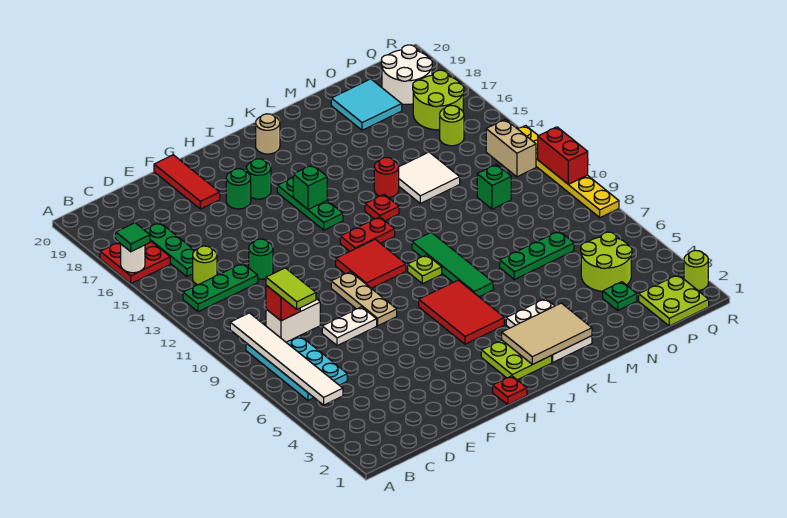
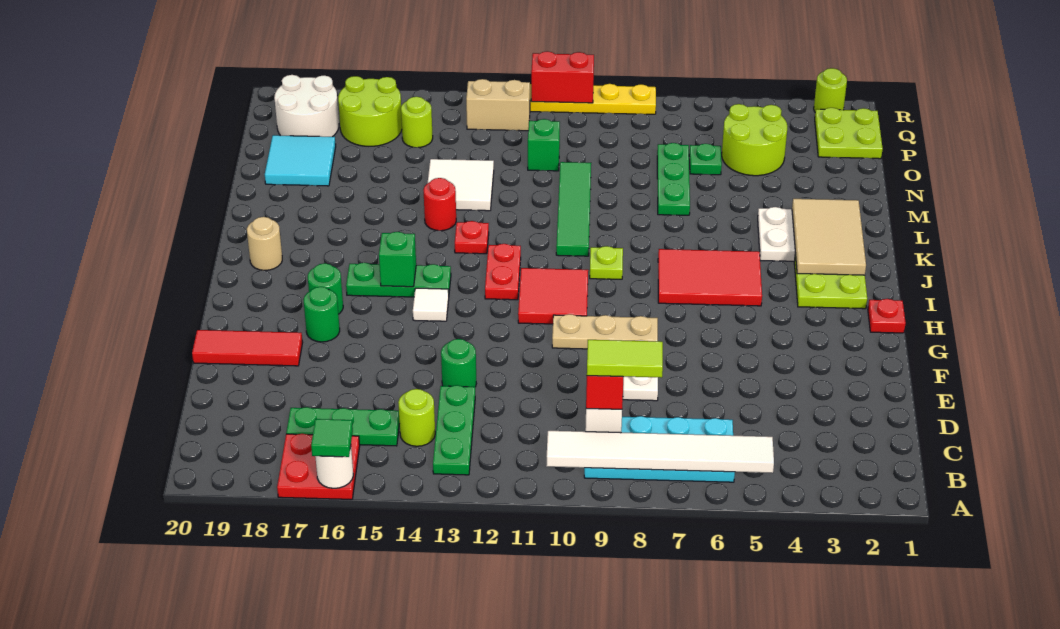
none -> white tile H14 level 1
green tile K7:K10 level 1 -> green tile K10:N10 level 1
green plate O3 level 1 -> green plate O6 level 1

